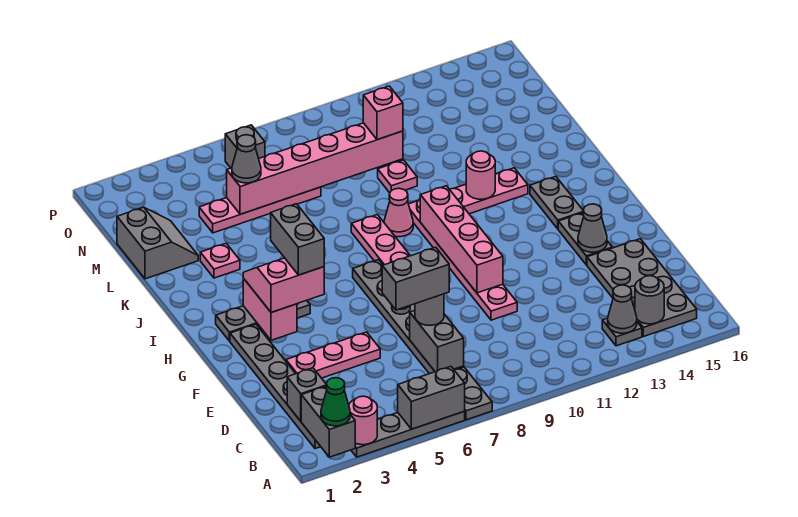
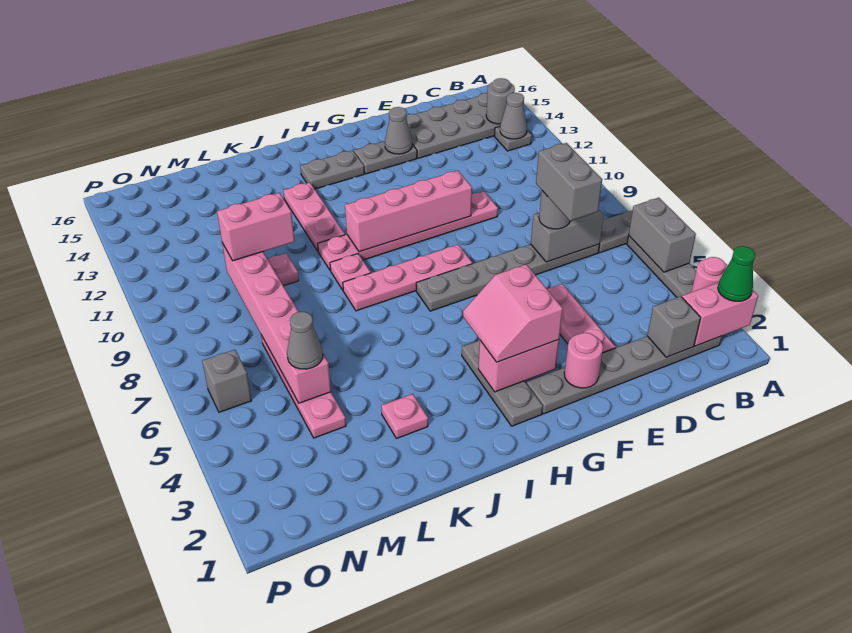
grey brick A2:B2 level 2 -> pink brick A2:B2 level 2
grey brick G4:H4 level 4 -> none
pink cone J9 level 1 -> pink plate J9 level 1
pink round brick J12 level 2 -> pink round brick F2 level 2
grey slope L1:M2 level 1 top 1 -> none
pink brick M10 level 3 -> pink brick L10:M10 level 3

